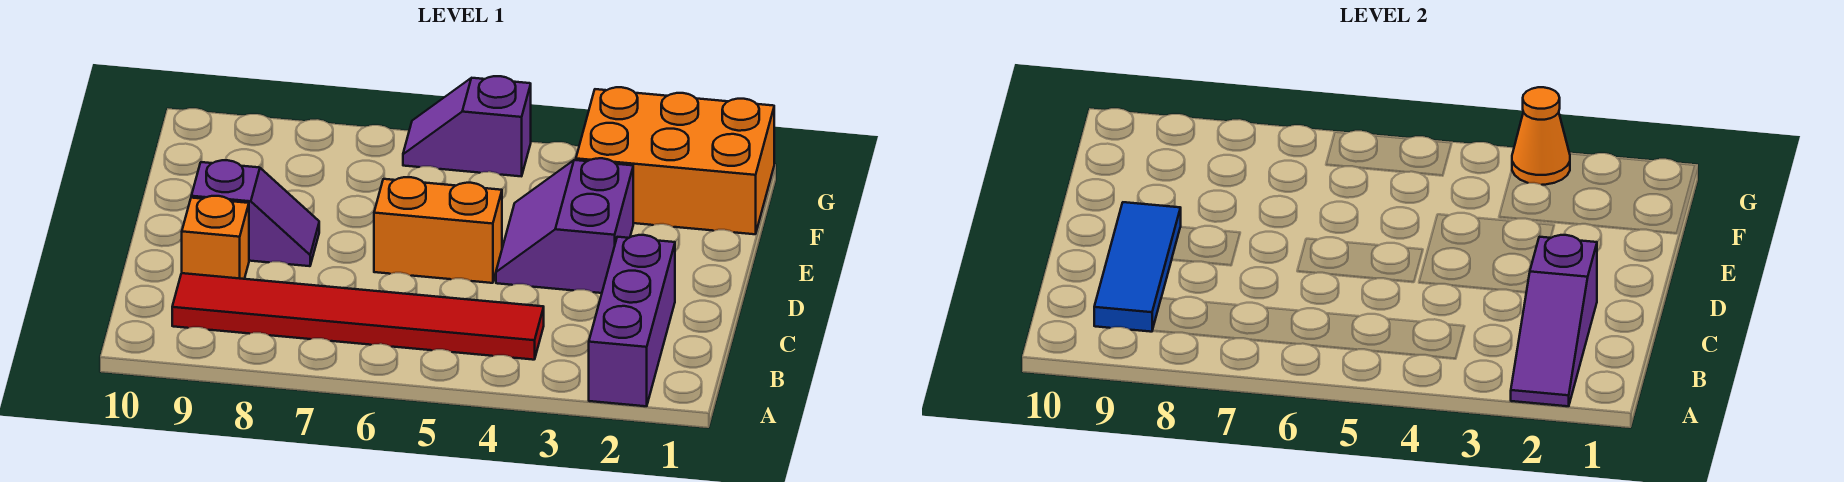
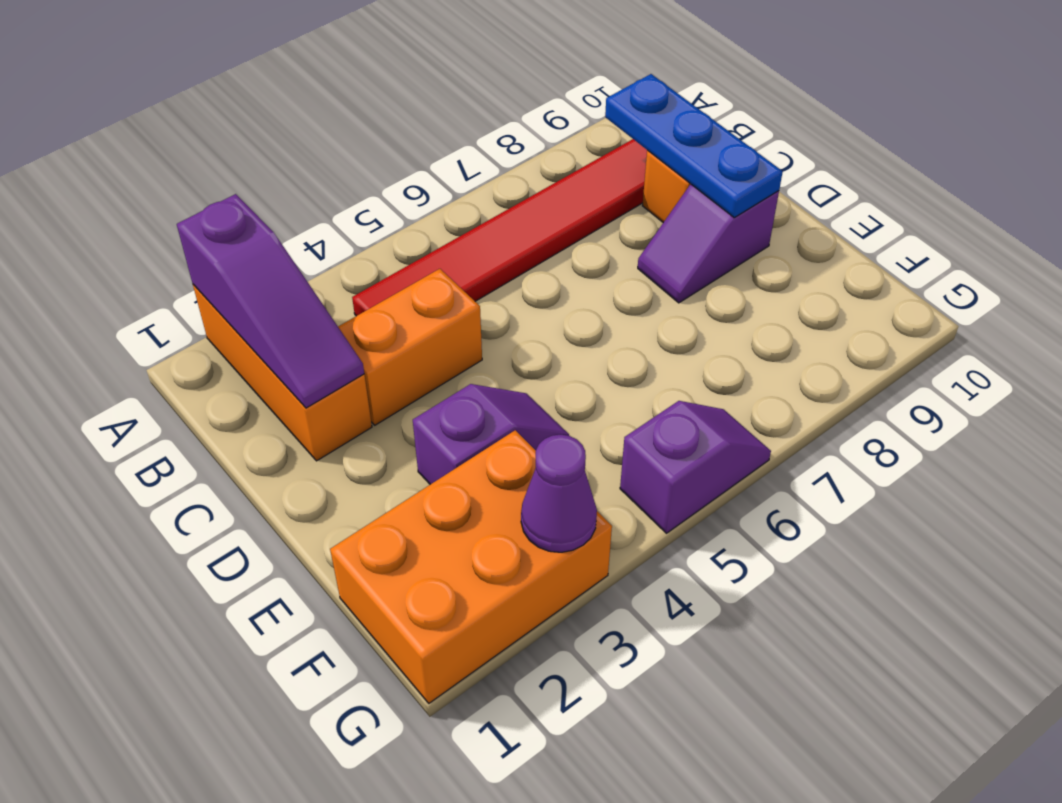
purple brick A2:C2 level 1 -> orange brick A2:C2 level 1
purple slope A2:C2 level 2 top C -> purple slope A2:C2 level 2 top A
blue tile B9:D9 level 2 -> blue plate B9:D9 level 2
purple slope D3:E4 level 1 top 3 -> purple slope E3:E4 level 1 top 3
orange brick D5:D6 level 1 -> orange brick C3:C4 level 1
orange cone G3 level 2 -> purple cone G3 level 2

